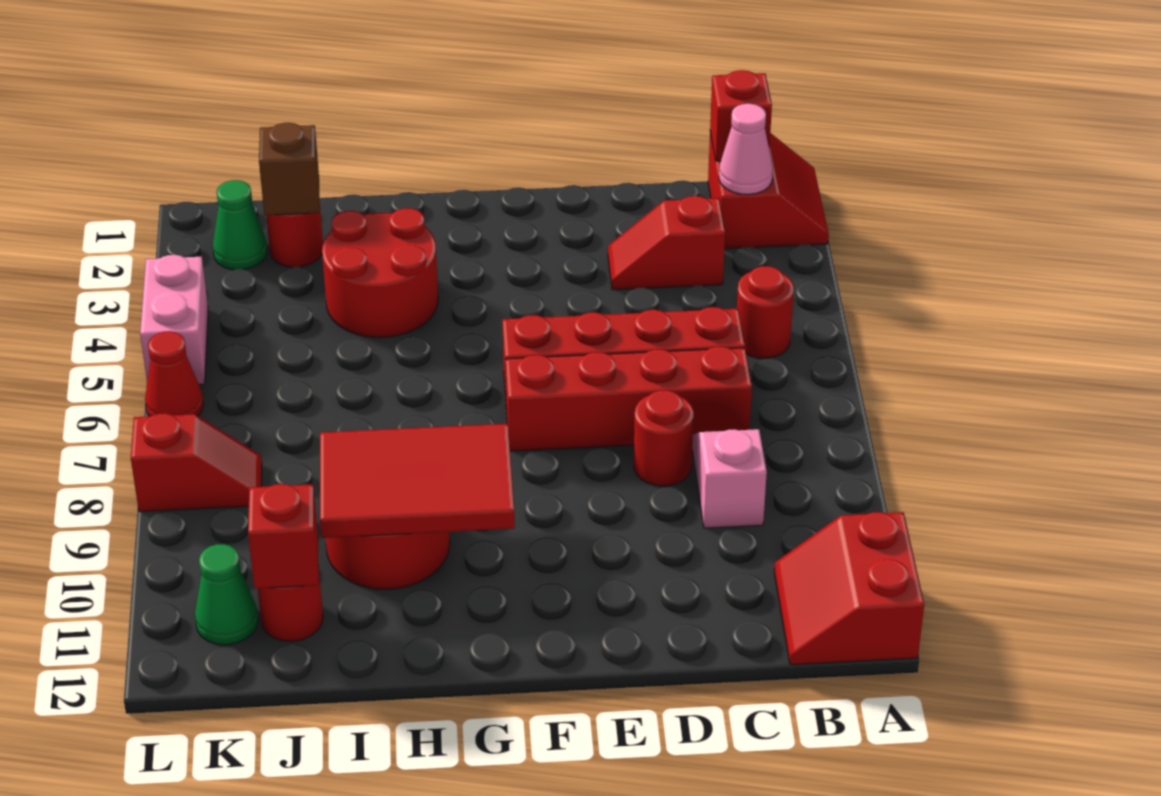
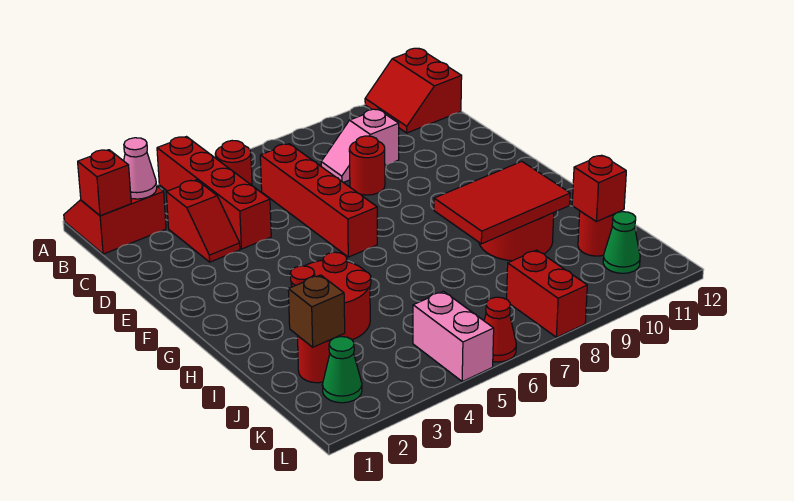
red slope A11:B12 level 1 top A -> red slope A11:B12 level 1 top 12
red brick C7:F7 level 1 -> red brick A4:D4 level 1
red tile G9:I10 level 2 -> red tile H8:I10 level 2
red slope K8:L8 level 1 top L -> red brick K8:L8 level 1
pink brick L4:L5 level 1 -> pink brick K5:L5 level 1

